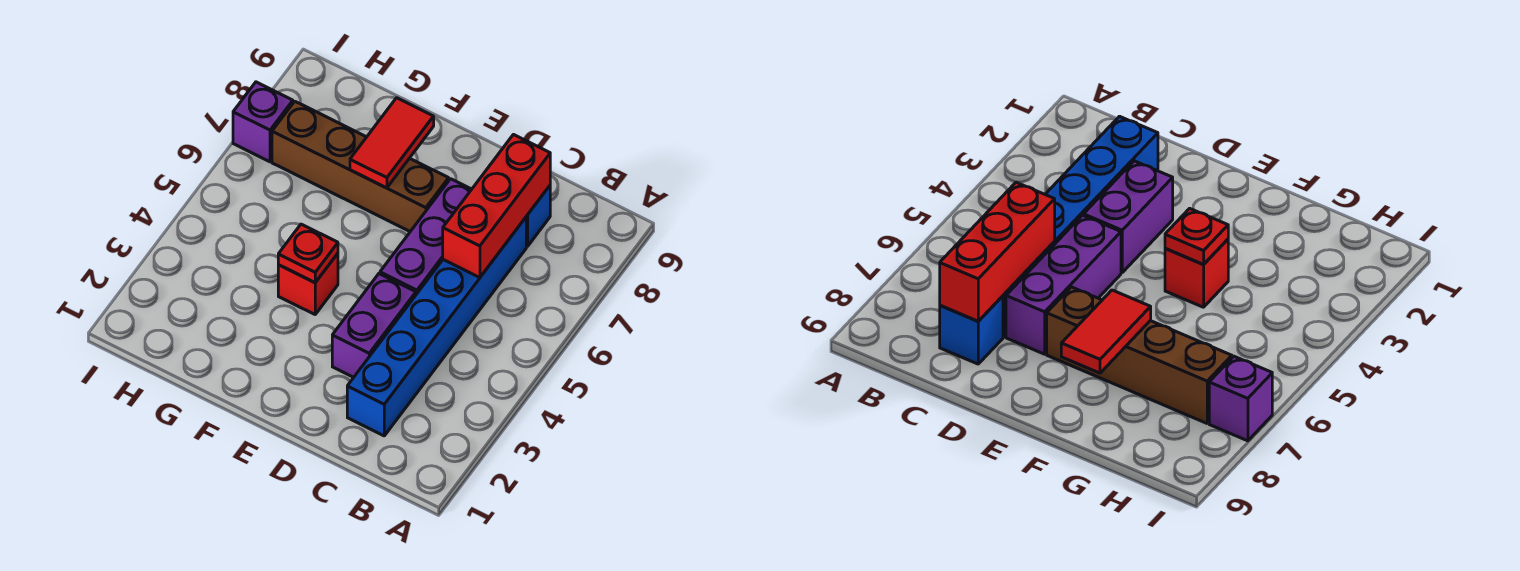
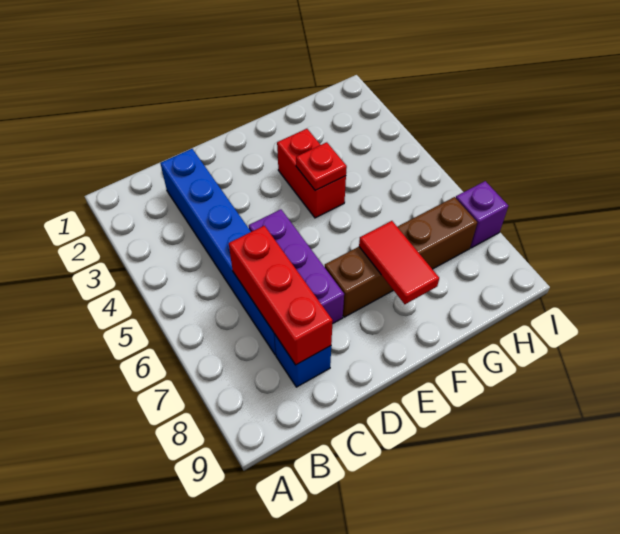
purple brick D3:D4 level 1 -> none
red brick F4 level 1 -> red brick F3:F4 level 1

